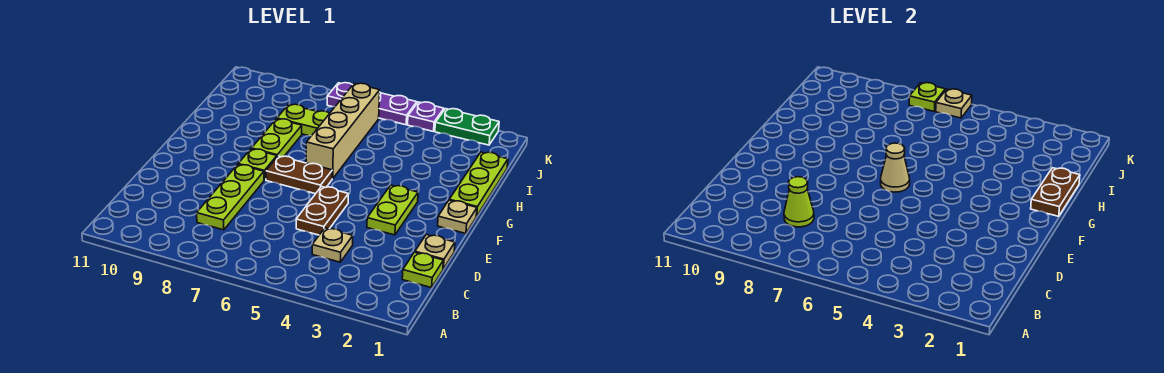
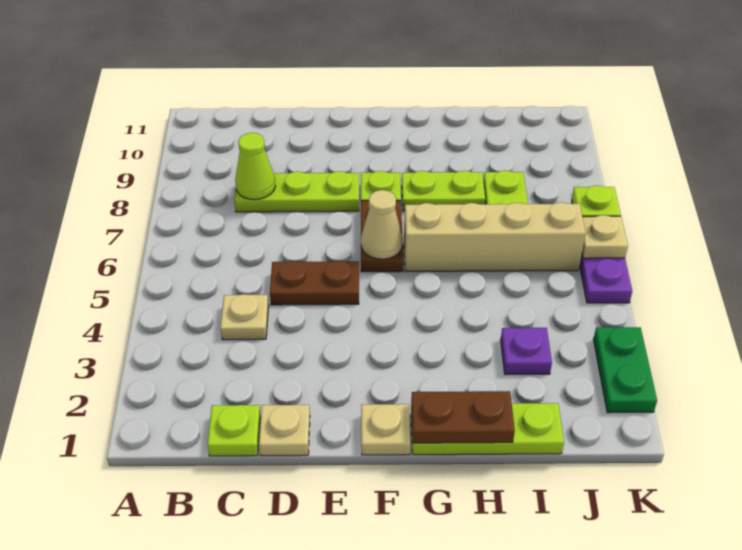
lime plate E3:F3 level 1 -> none
purple plate K4 level 1 -> purple plate I3 level 1

